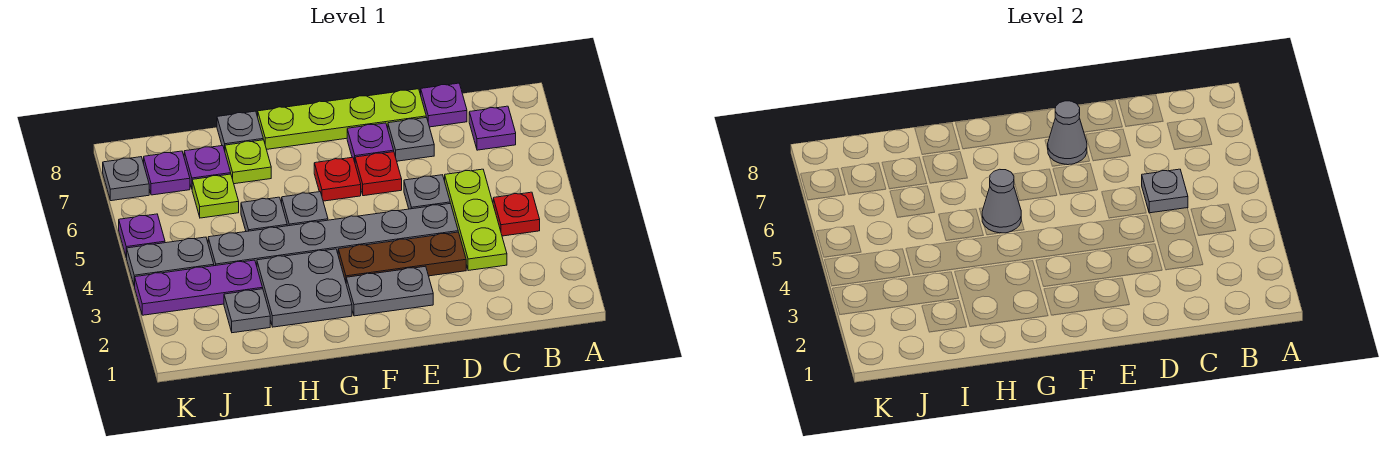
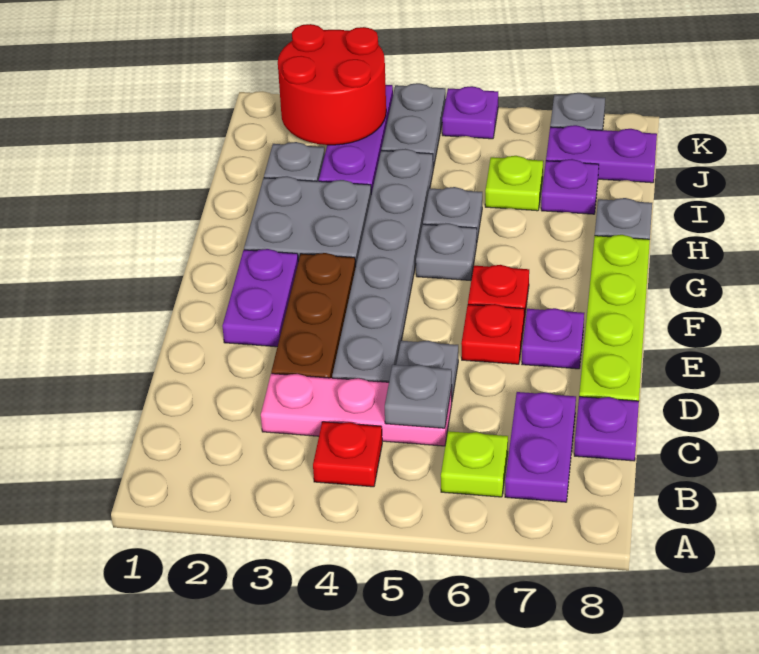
purple plate B7 level 1 -> purple plate B7:C7 level 1
lime plate C3:C5 level 1 -> pink plate C3:C5 level 1
grey plate D7 level 1 -> none
grey plate E2:F2 level 1 -> purple plate E2:F2 level 1
grey cone E7 level 2 -> none
grey cone G5 level 2 -> none
lime plate H7 level 1 -> lime plate B6 level 1
none -> red round brick J2:K3 level 2
purple plate J7 level 1 -> purple plate J7:J8 level 1

